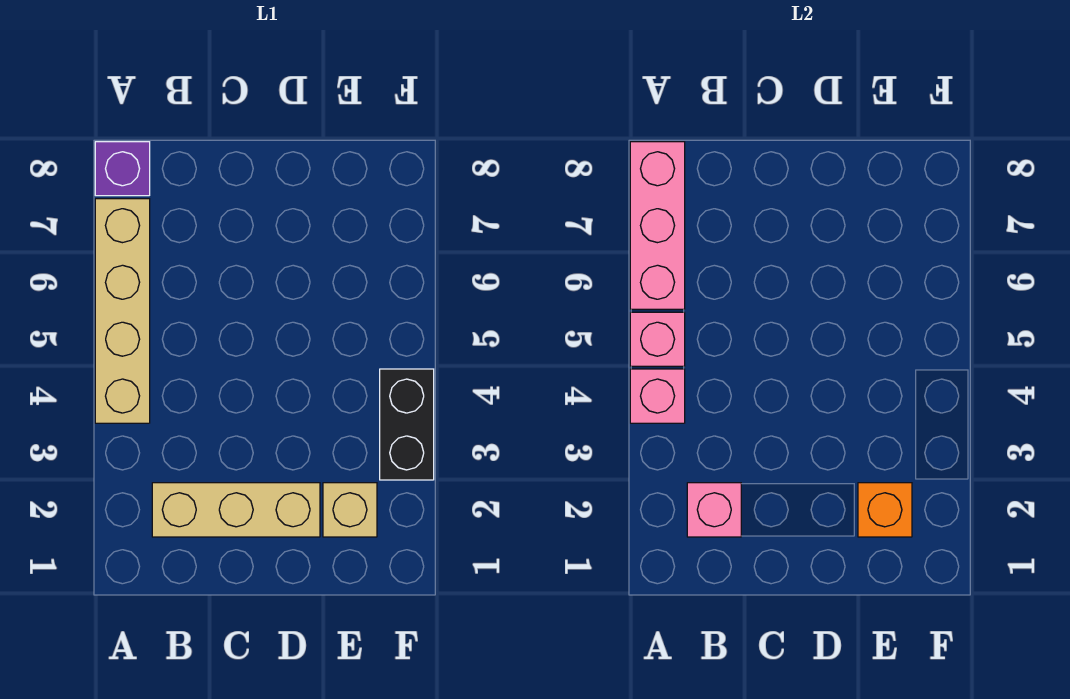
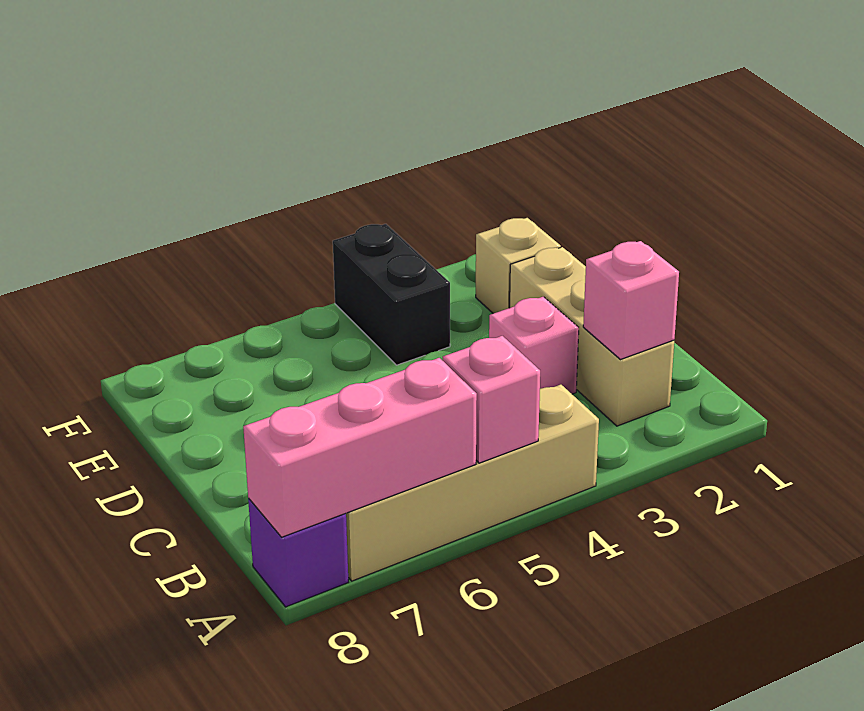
pink brick A4 level 2 -> pink brick C3 level 1
orange brick E2 level 2 -> none
black brick F3:F4 level 1 -> black brick E4:F4 level 1

